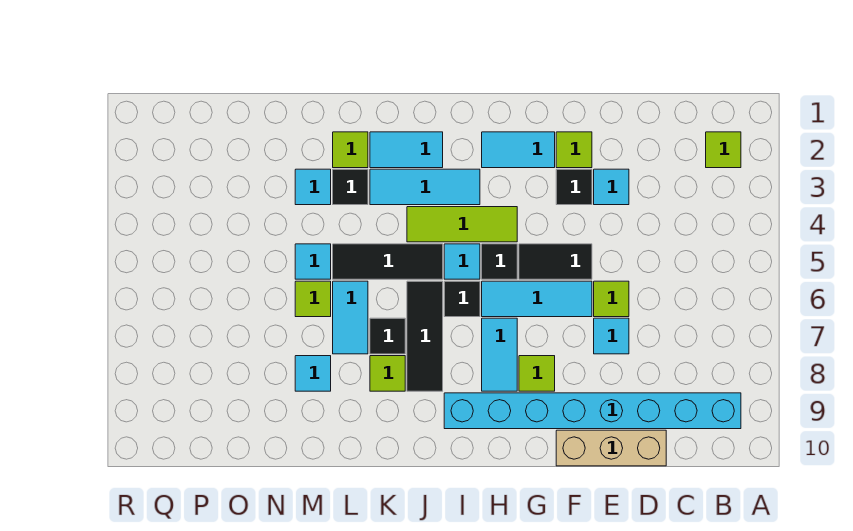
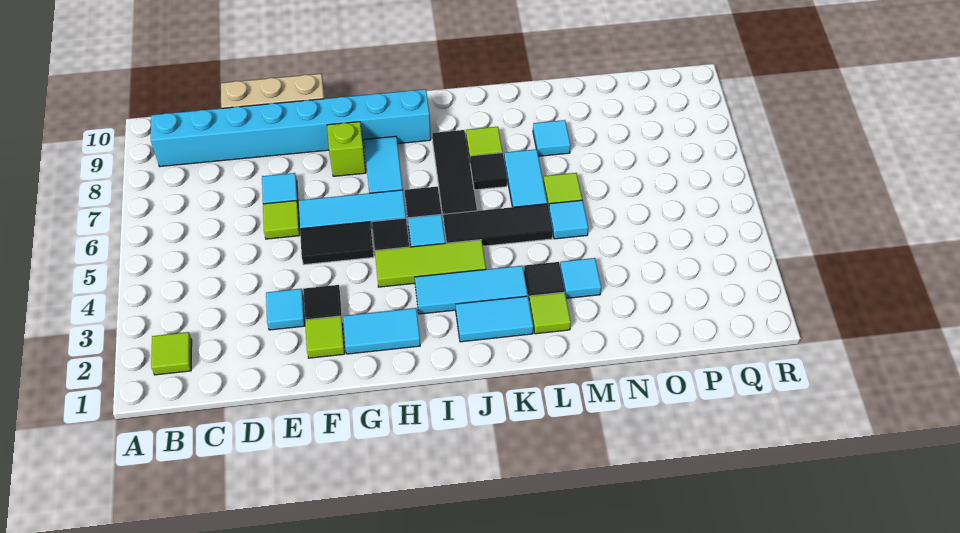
lime tile G8 level 1 -> lime brick G8 level 1

